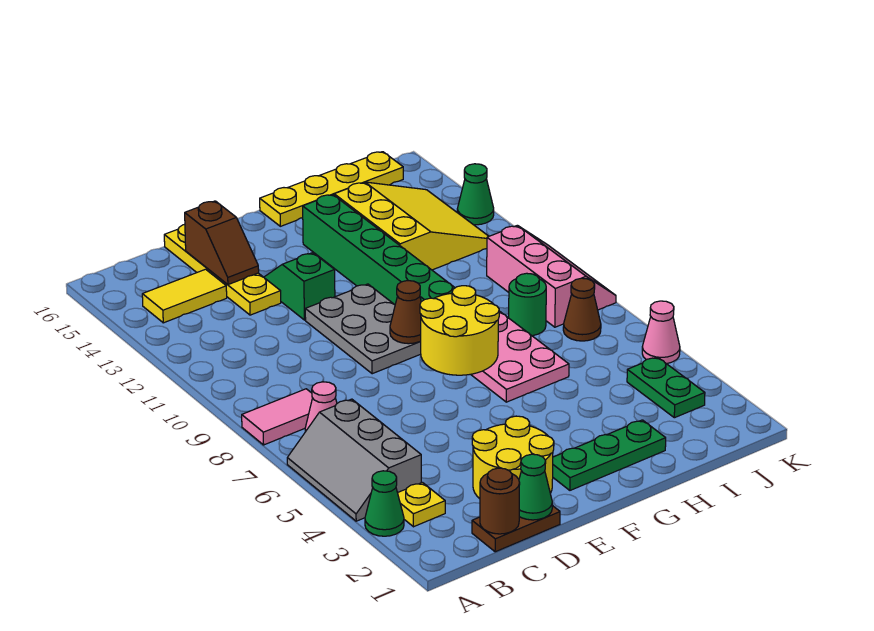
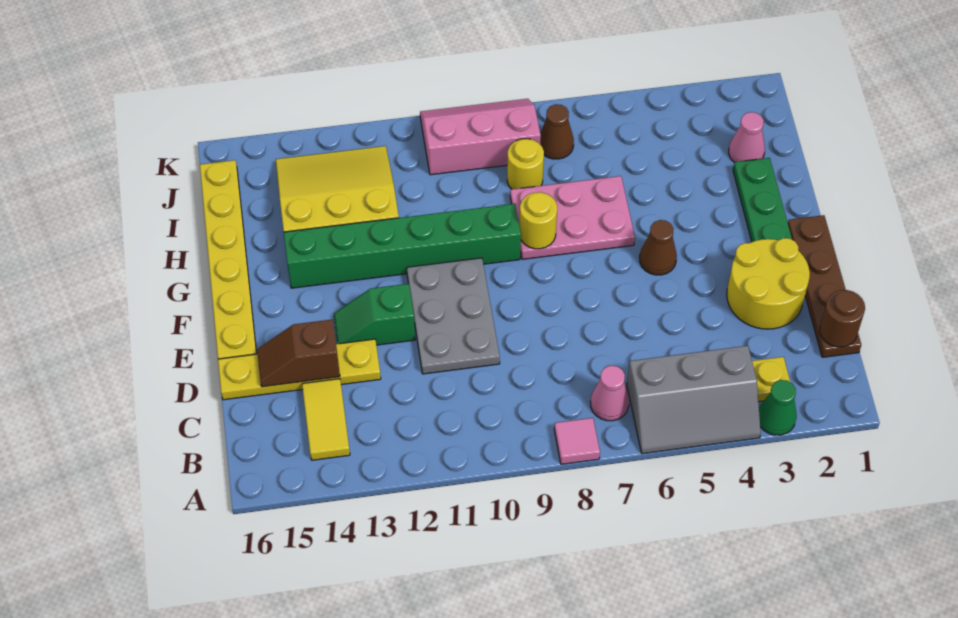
pink tile A8:B8 level 1 -> pink tile A8 level 1
brown plate C1:D1 level 1 -> brown plate C1:F1 level 1
green cone D1 level 2 -> none
brown slope D14:D15 level 2 top 15 -> brown slope D14:D15 level 2 top 14
grey plate E9:F11 level 1 -> grey plate D10:F11 level 1
yellow round brick F7:G8 level 2 -> yellow round brick G8 level 2
brown cone F9 level 2 -> brown cone F5 level 1
yellow plate G16:J16 level 1 -> yellow plate E16:J16 level 1
green round brick I8 level 1 -> yellow round brick I8 level 1
green plate J3:J4 level 1 -> none
pink cone K5 level 1 -> pink cone I2 level 1
green cone K13 level 1 -> none

